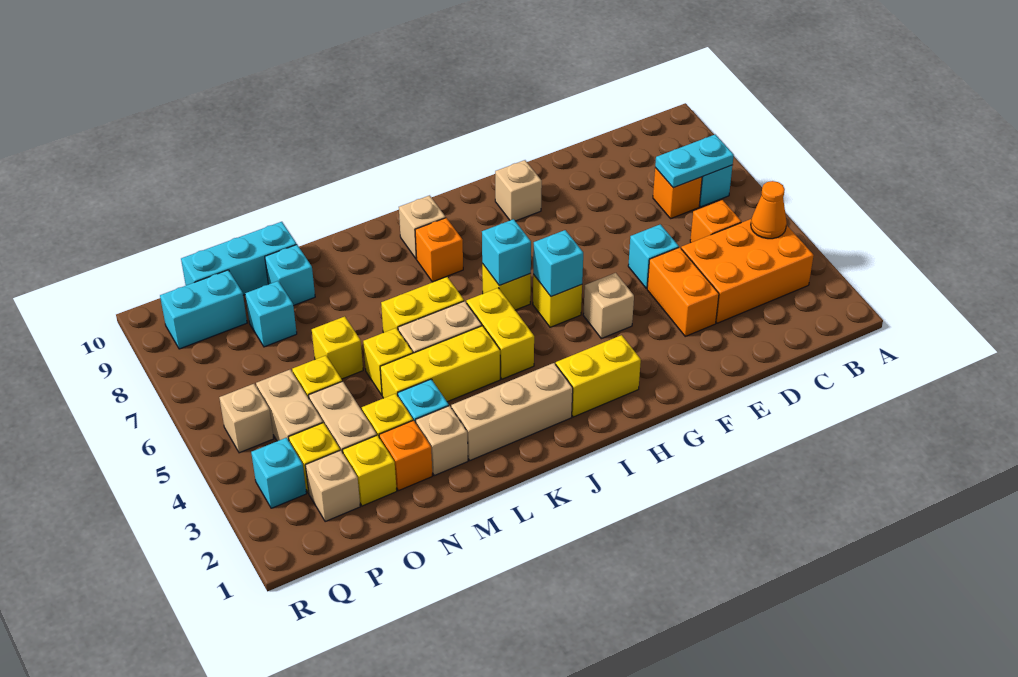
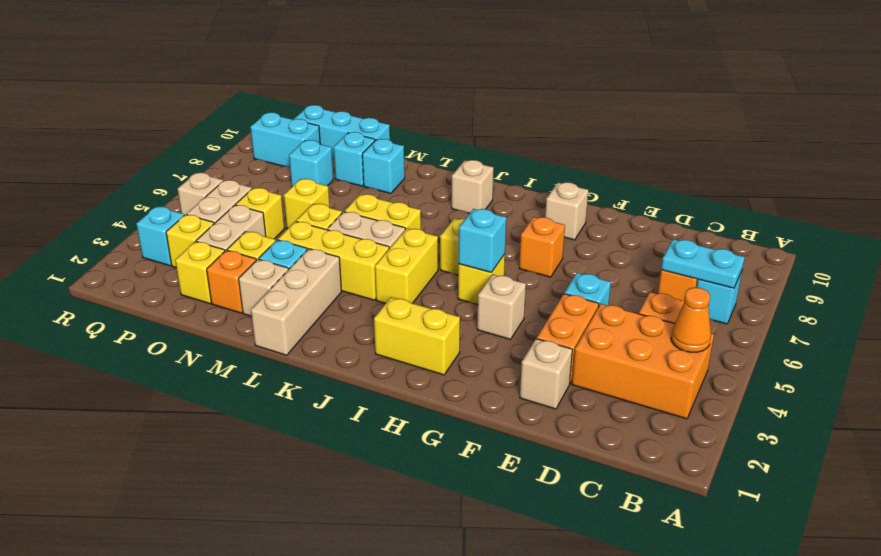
cyan brick I6 level 2 -> cyan brick M9 level 1
tan brick J2:L2 level 1 -> tan brick L1:L3 level 1
orange brick J8 level 1 -> orange brick G7 level 1
tan brick P2 level 1 -> tan brick E2 level 1

